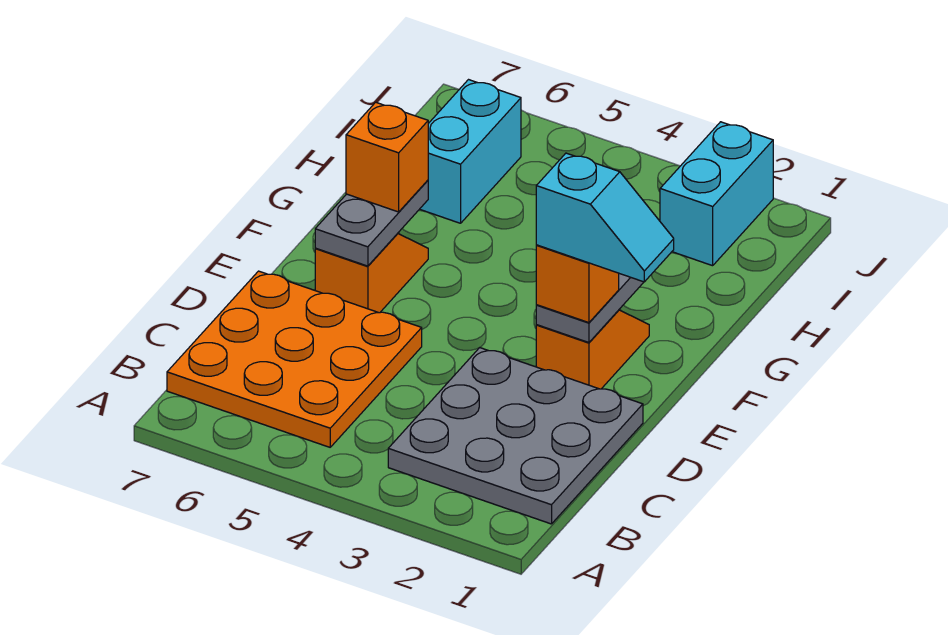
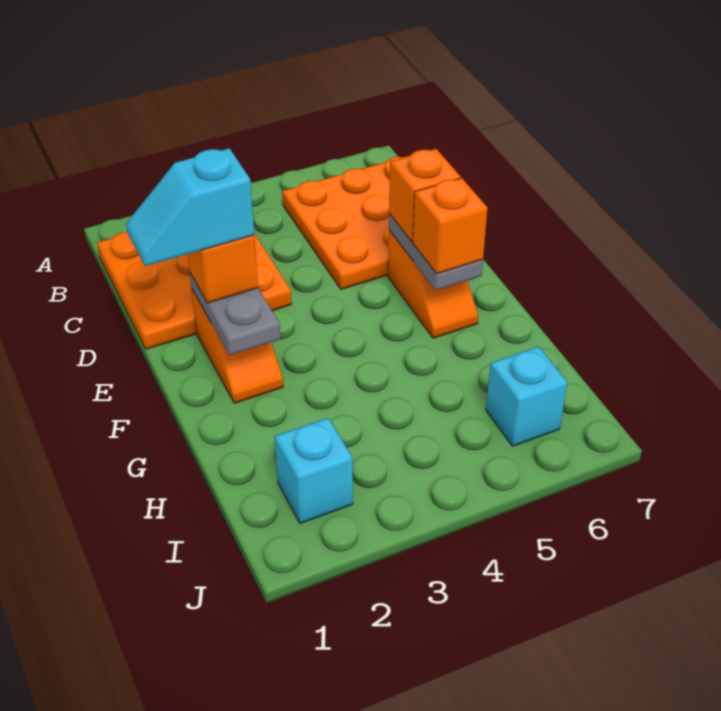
grey plate B1:D3 level 1 -> orange plate B1:D3 level 1
none -> orange brick E6 level 3
cyan brick H6:I6 level 1 -> cyan brick I6 level 1
cyan brick I2:J2 level 1 -> cyan brick I2 level 1

